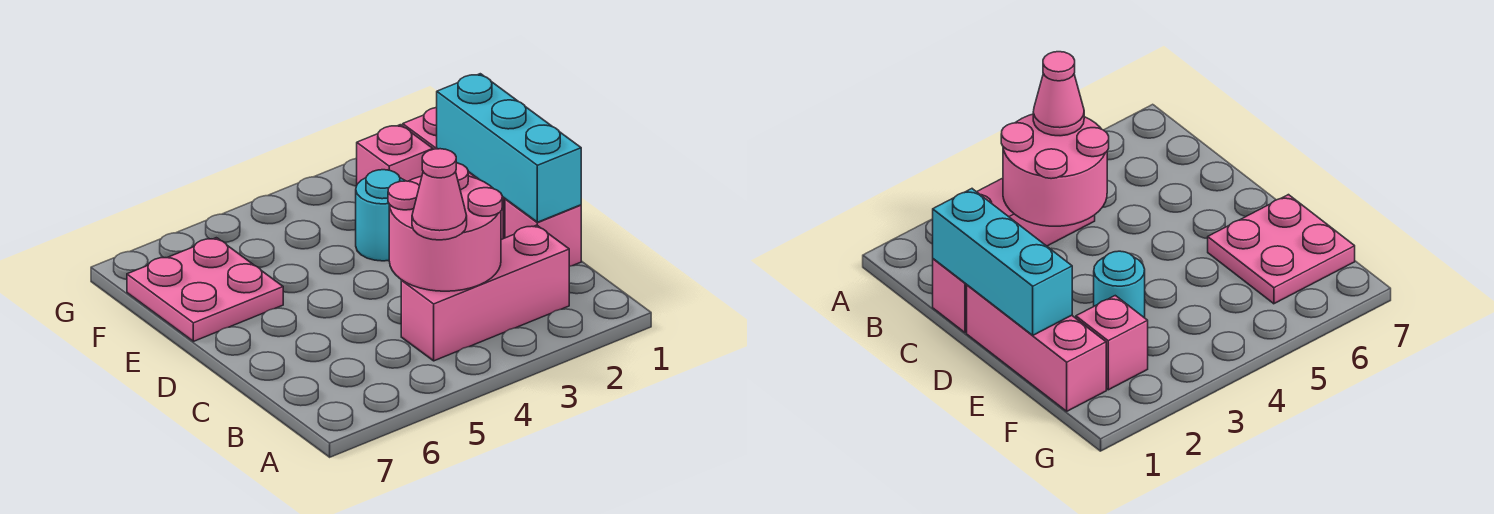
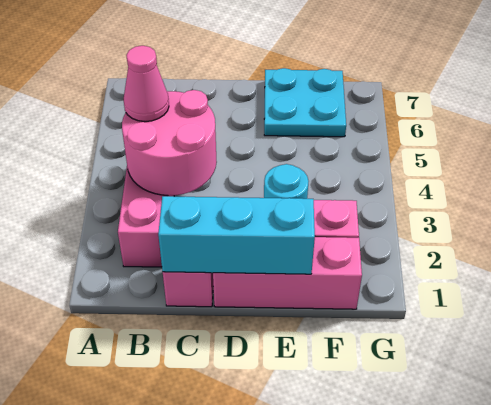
pink plate E6:F7 level 1 -> cyan plate E6:F7 level 1

